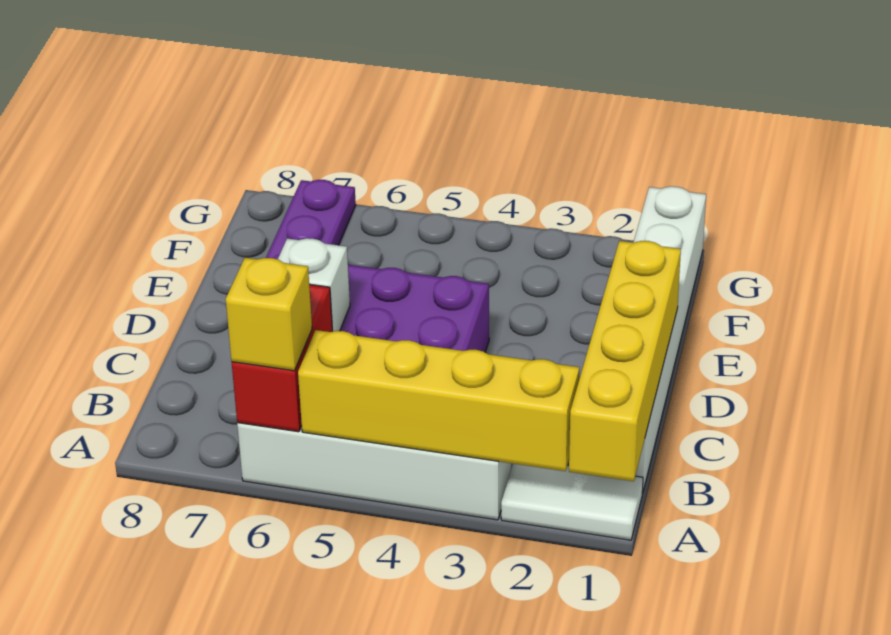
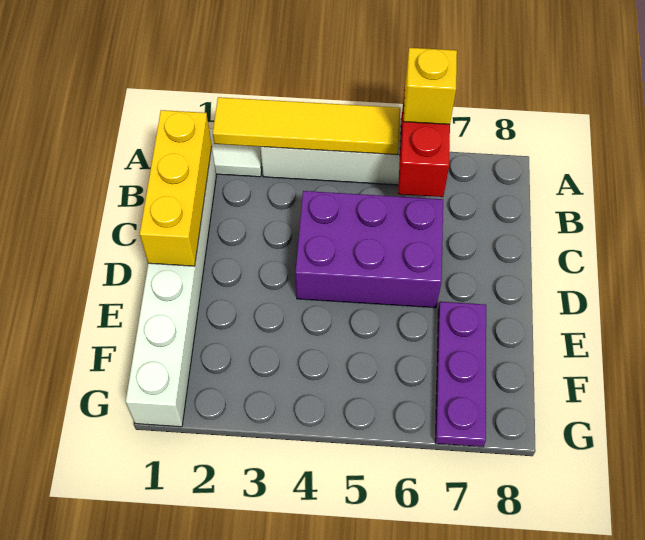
yellow brick A1:D1 level 2 -> yellow brick B1:D1 level 2
yellow brick A2:A5 level 2 -> yellow tile A2:A5 level 2
white brick C6 level 2 -> none

